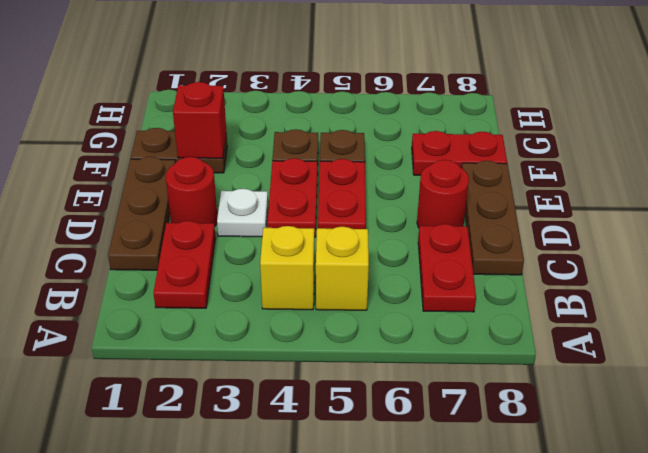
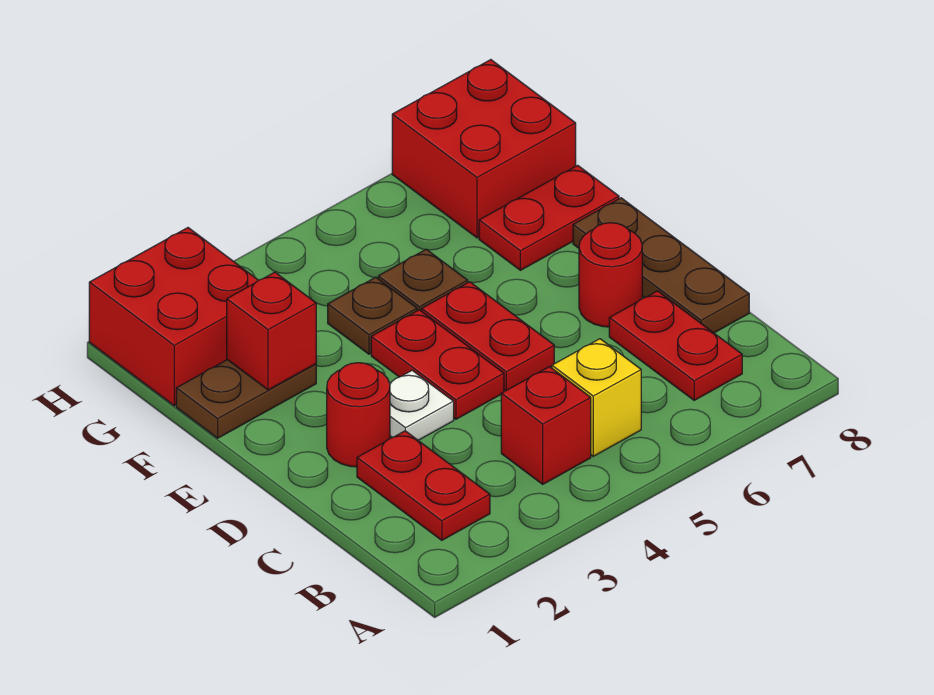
yellow brick B4 level 1 -> red brick B4 level 1
brown plate C1:E1 level 1 -> none
none -> red brick G1:H2 level 1
none -> red brick G7:H8 level 1

